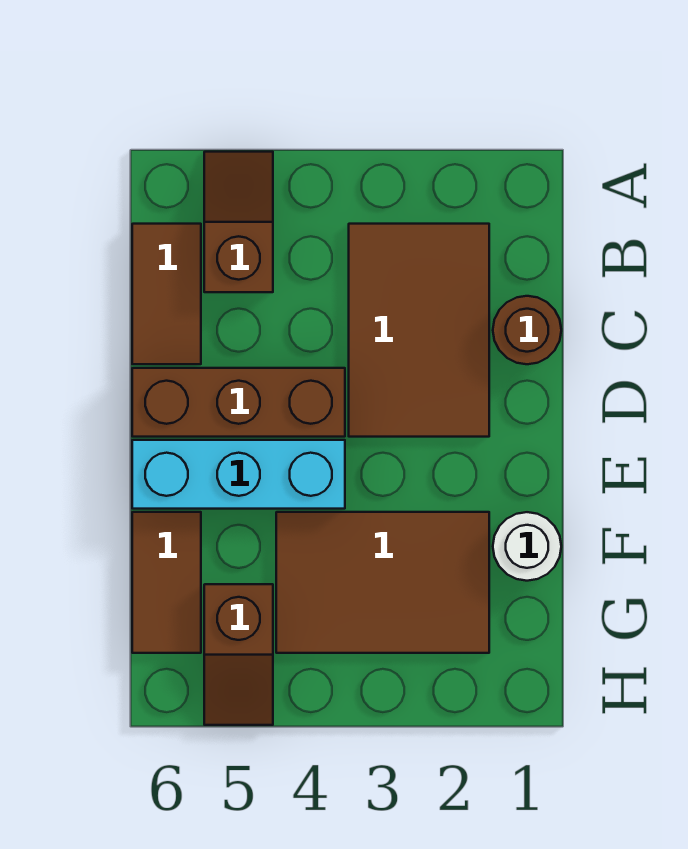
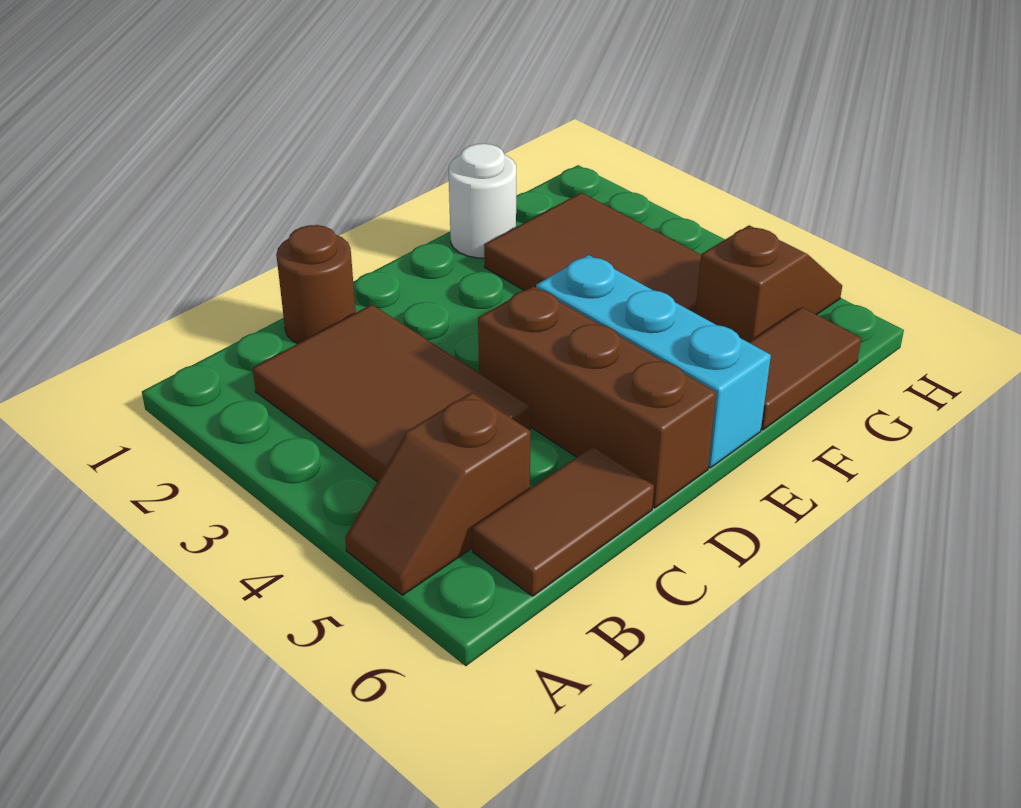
brown tile B2:D3 level 1 -> brown tile B2:C4 level 1

